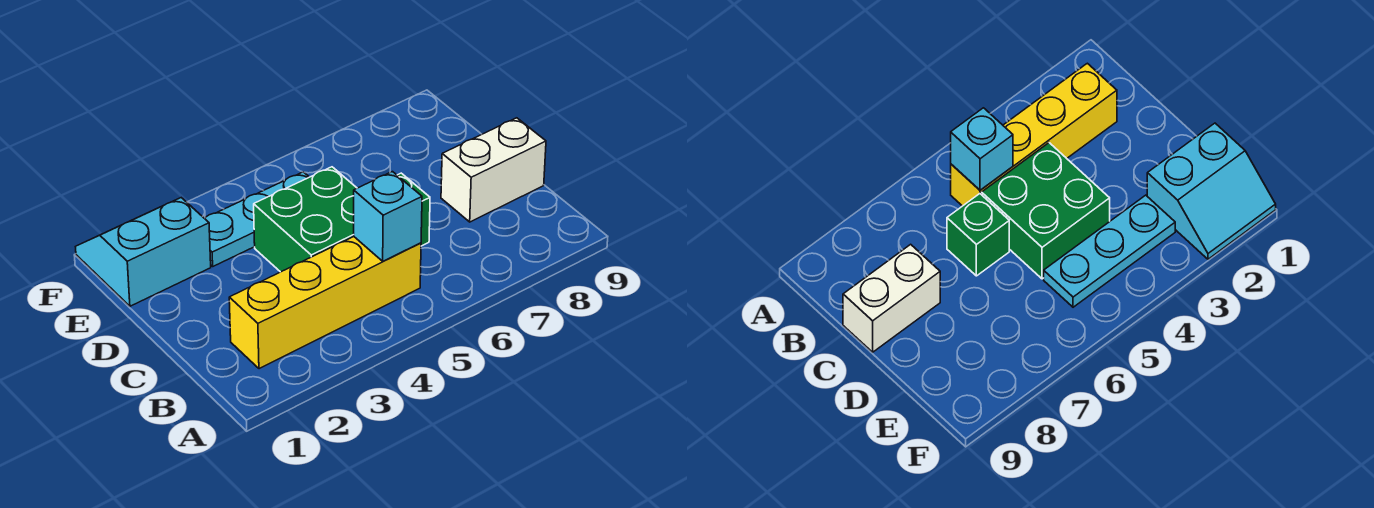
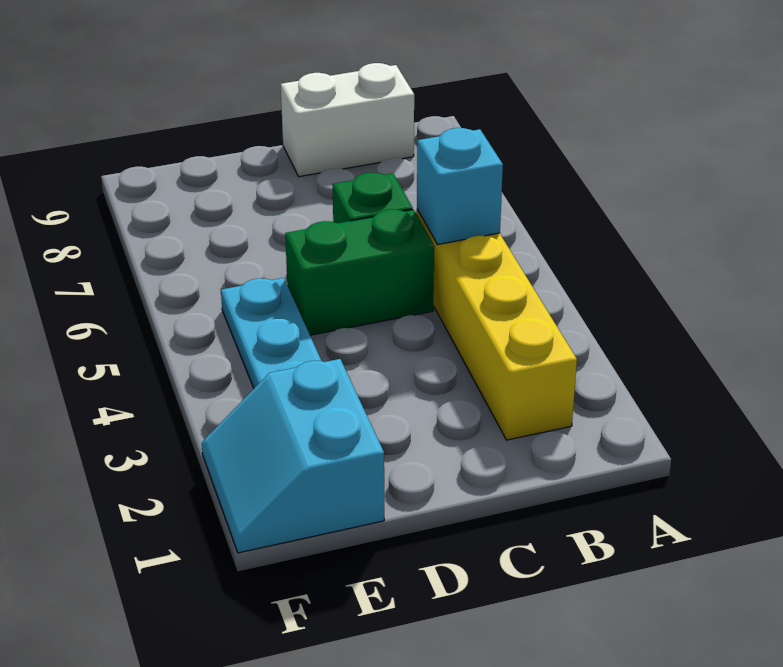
green brick C4:D5 level 1 -> green brick C5:D5 level 1
white brick C8:C9 level 1 -> white brick B9:C9 level 1

